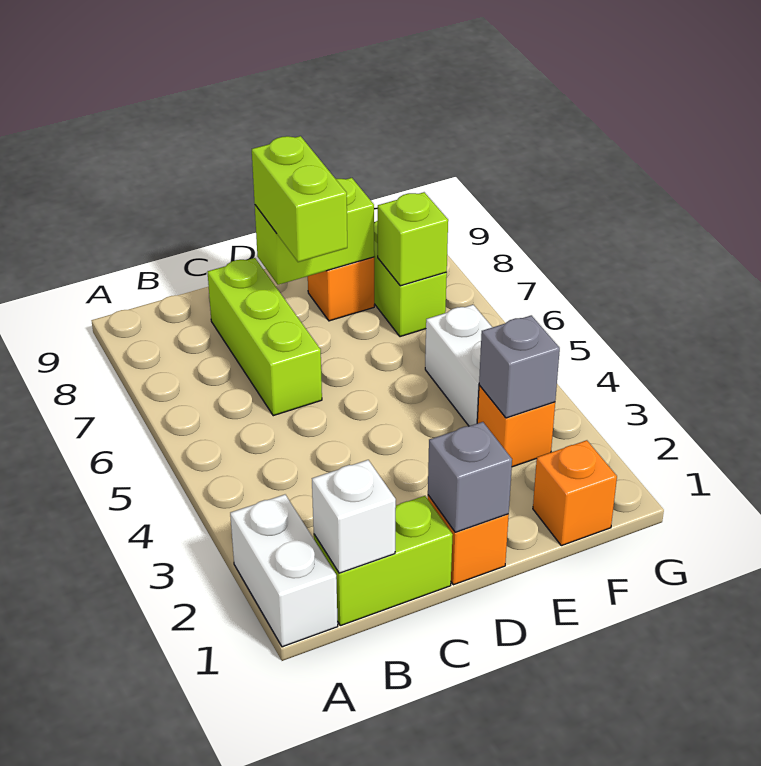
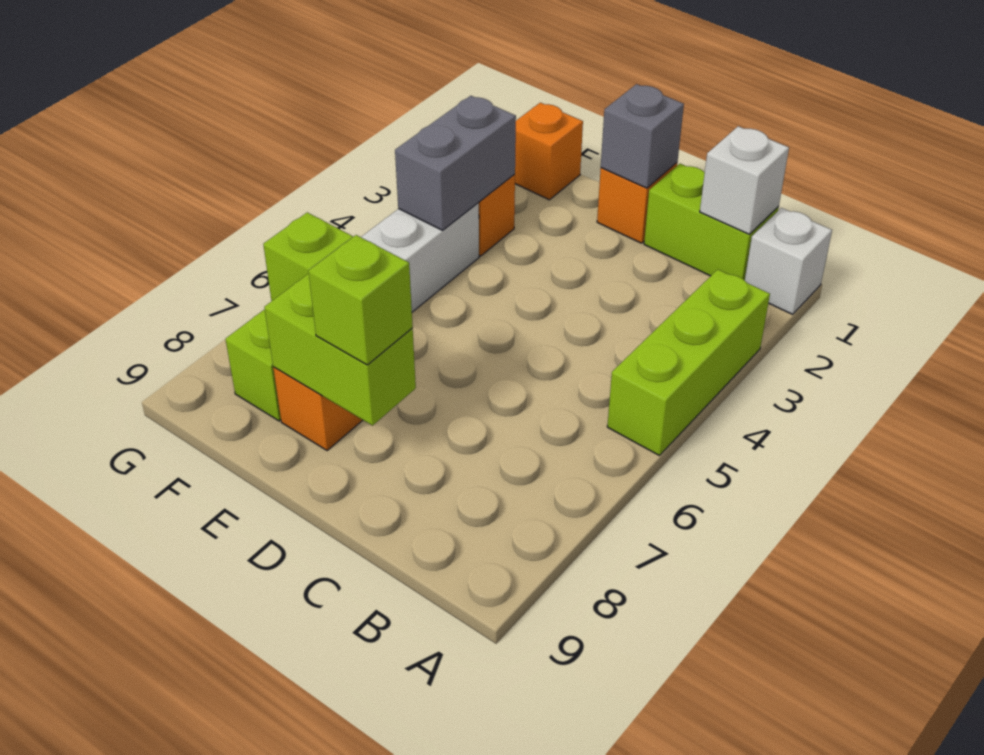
white brick A1:A2 level 1 -> white brick A1 level 1
lime brick C6:C8 level 1 -> lime brick A3:A5 level 1
lime brick D7:D8 level 3 -> lime brick D8 level 3
grey brick F3 level 2 -> grey brick F3:F4 level 2

